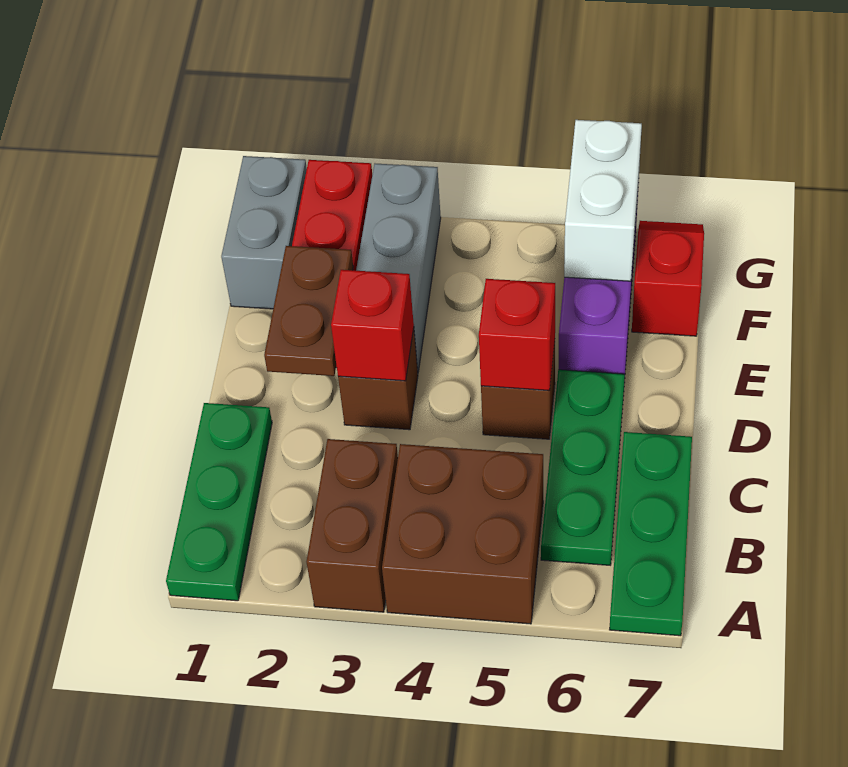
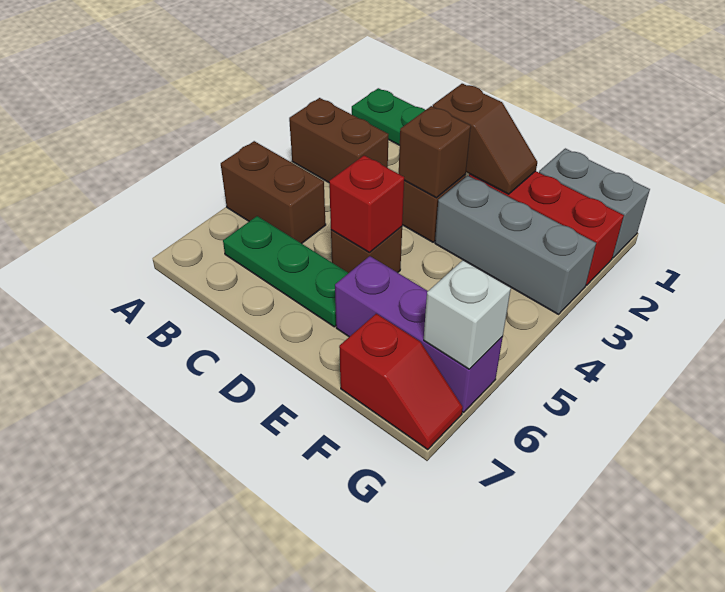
brown brick A4:B5 level 1 -> brown brick A5:B5 level 1
green plate A7:C7 level 1 -> none
brown plate D2:E2 level 2 -> brown slope D2:E2 level 2 top D
red brick D3 level 2 -> brown brick D3 level 2
white brick F6:G6 level 2 -> white brick G6 level 2

